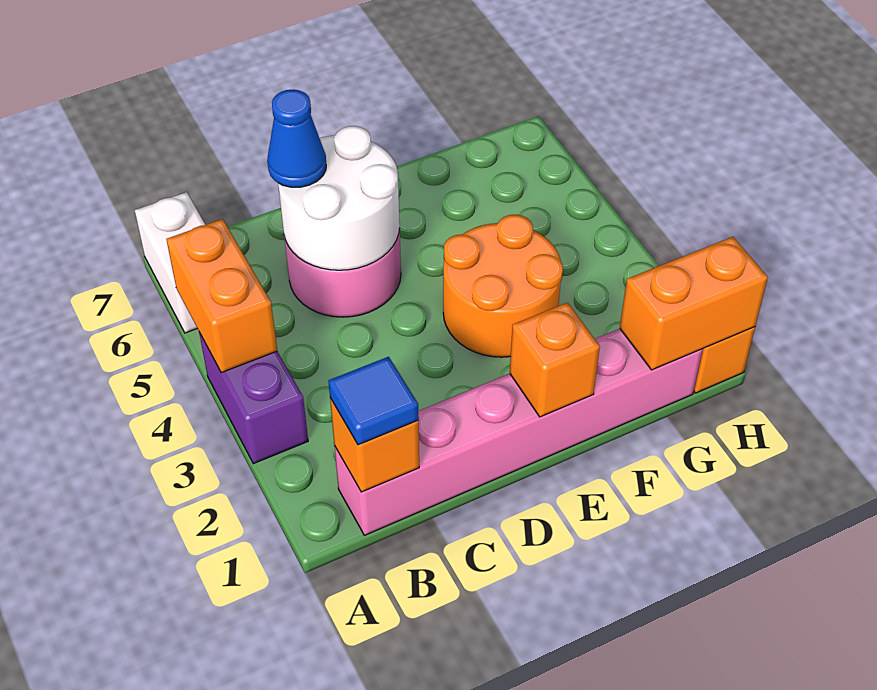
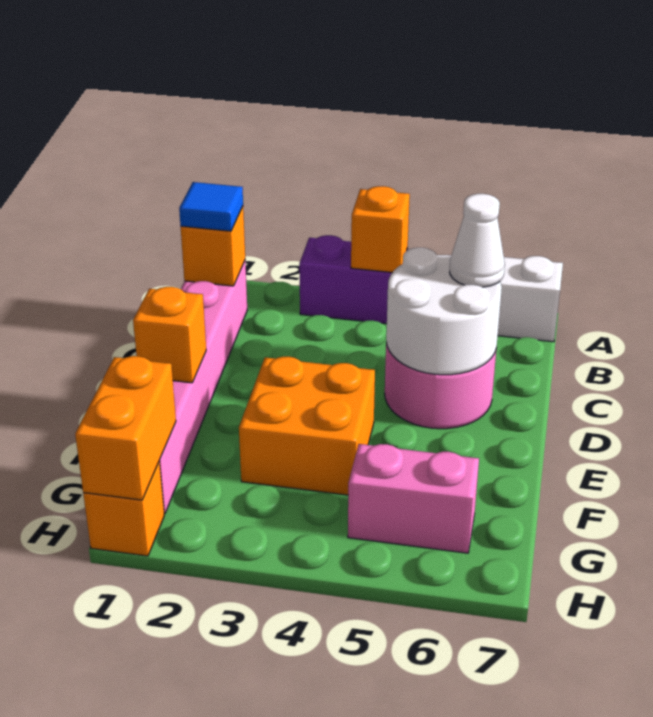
orange brick A4:A5 level 2 -> orange brick A4 level 2
blue cone C6 level 3 -> white cone C6 level 3
orange round brick E3:F4 level 1 -> orange brick E3:F4 level 1
none -> pink brick G5:G6 level 1

